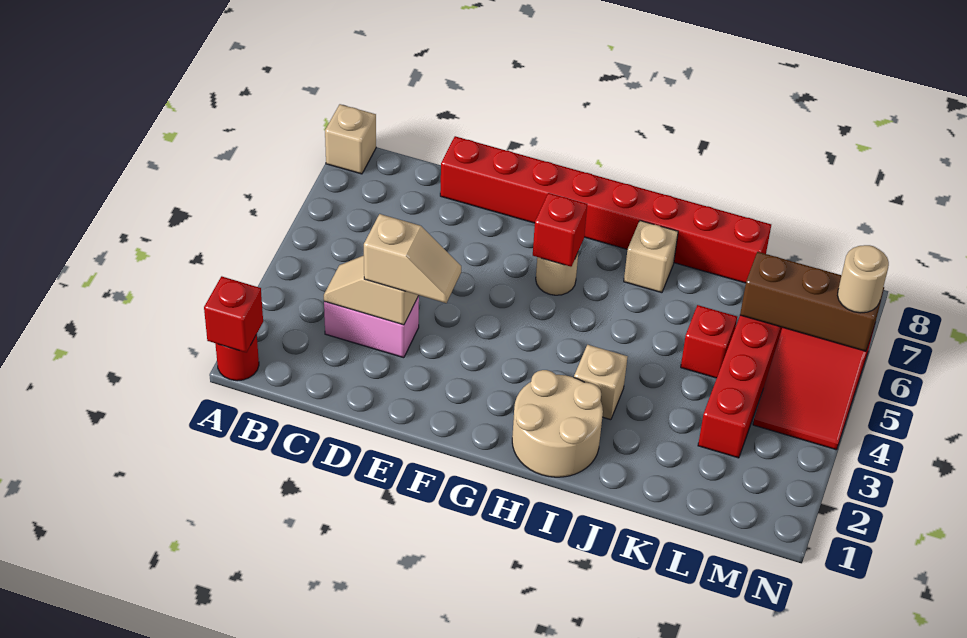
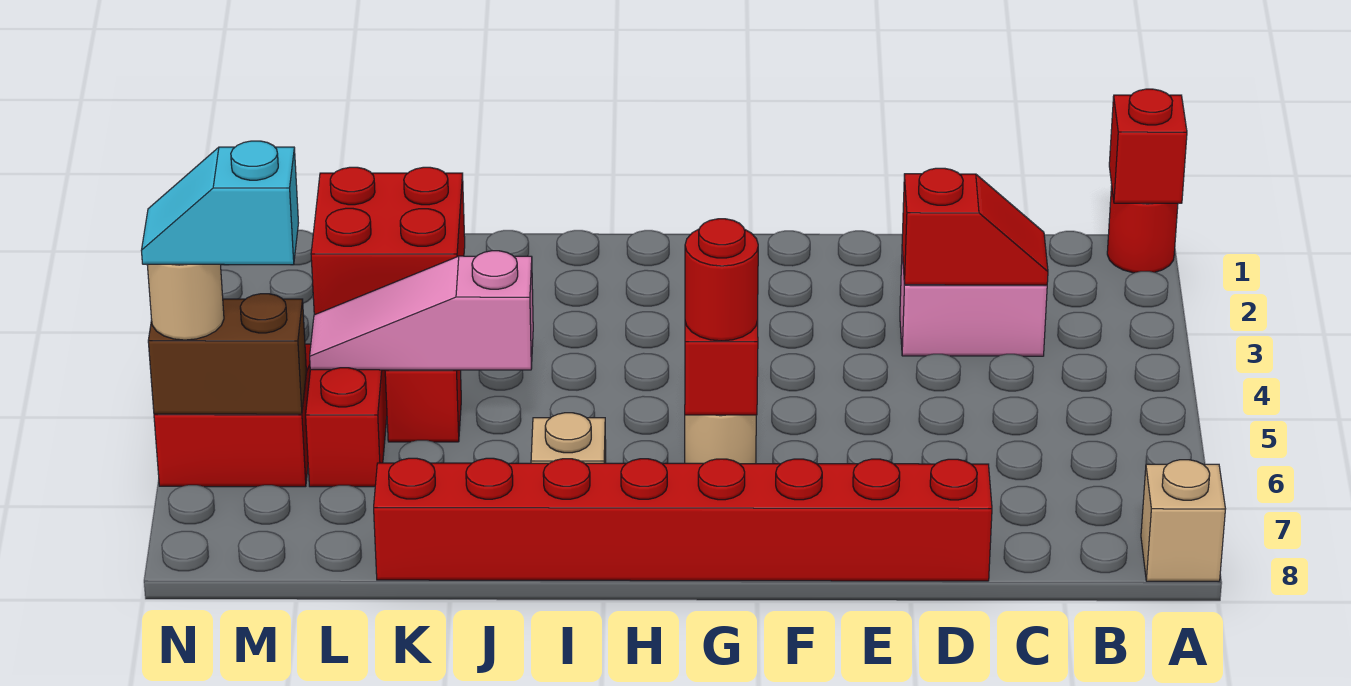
tan slope C3:D3 level 2 top D -> red slope C3:D3 level 2 top D
tan slope D3:E3 level 3 top D -> none
none -> red round brick G6 level 3
tan round brick H1:I2 level 1 -> none
tan brick I3 level 1 -> none
none -> pink slope J5:L5 level 2 top J
none -> red brick K3:L4 level 2
brown brick L6:N6 level 2 -> brown brick M6:N6 level 2
none -> cyan slope M6:N6 level 4 top M

